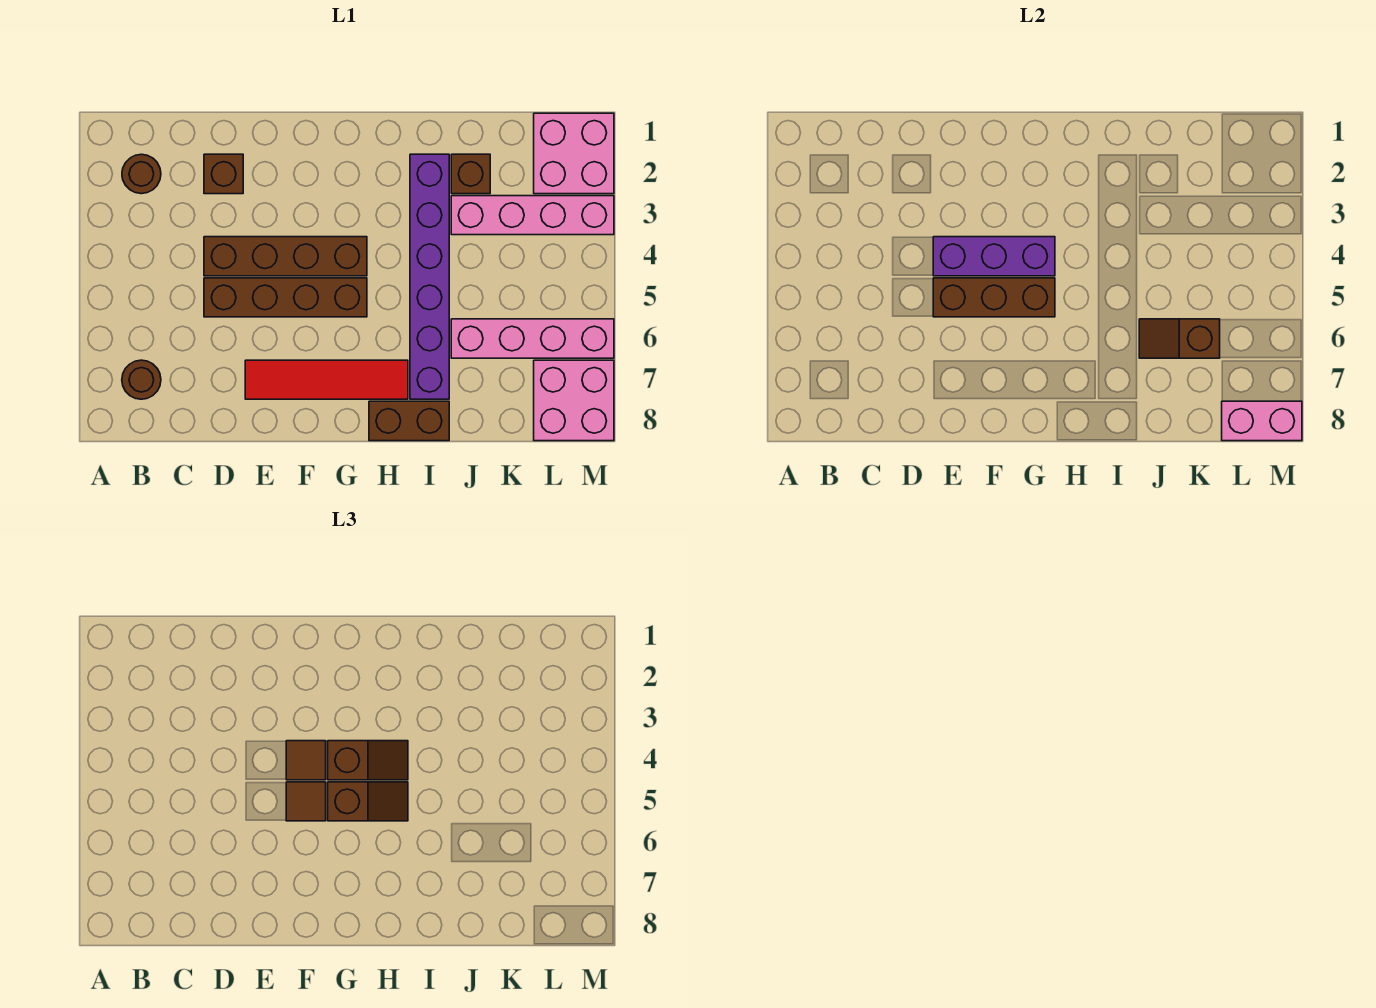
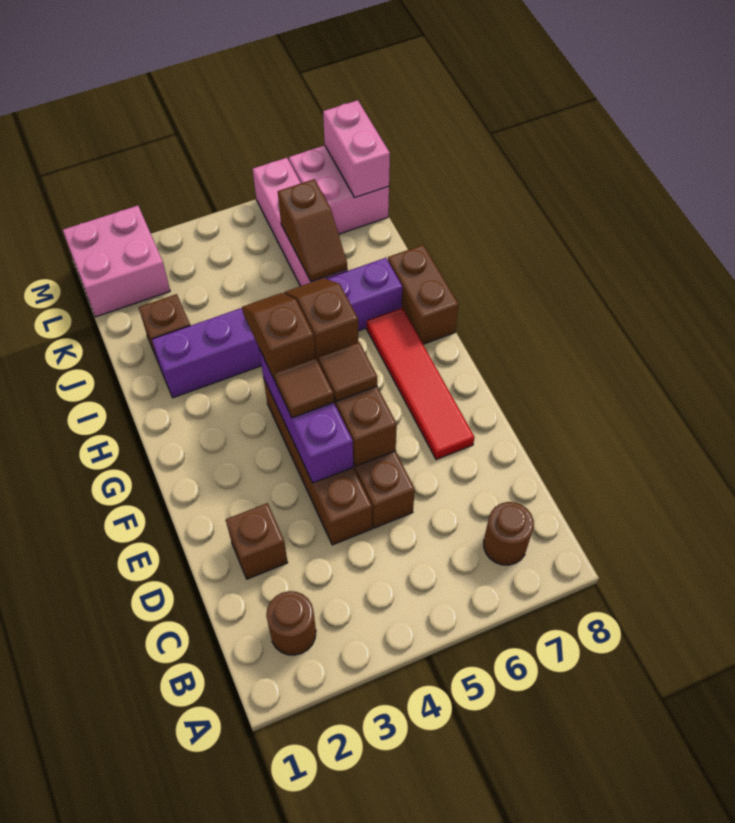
pink brick J3:M3 level 1 -> none

